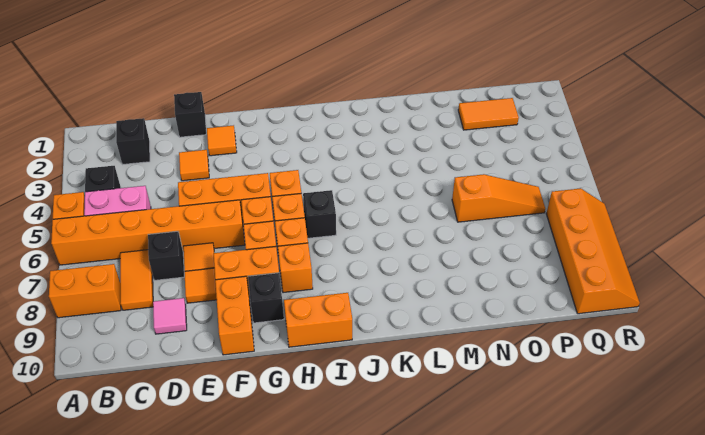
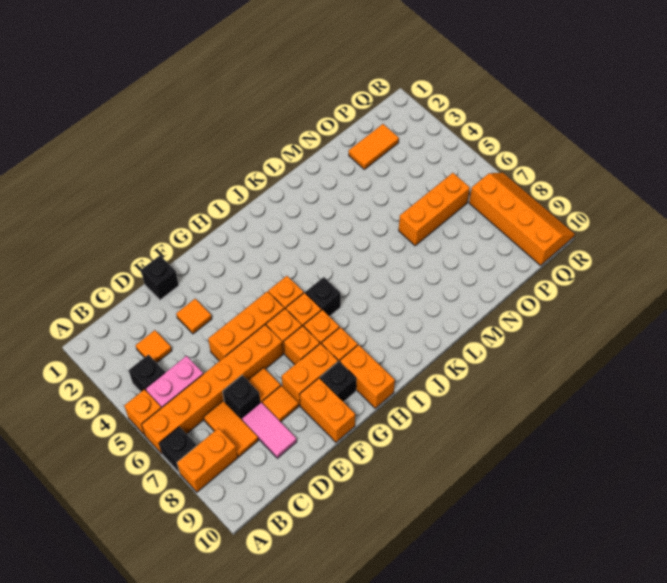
black brick C2 level 1 -> black brick A7 level 1
pink tile D9 level 1 -> pink tile D8:D9 level 1
orange tile F2 level 1 -> orange tile C3 level 1
orange brick H10:I10 level 1 -> orange brick H9:H10 level 1
orange slope N6:P6 level 1 top N -> orange brick N6:P6 level 1

